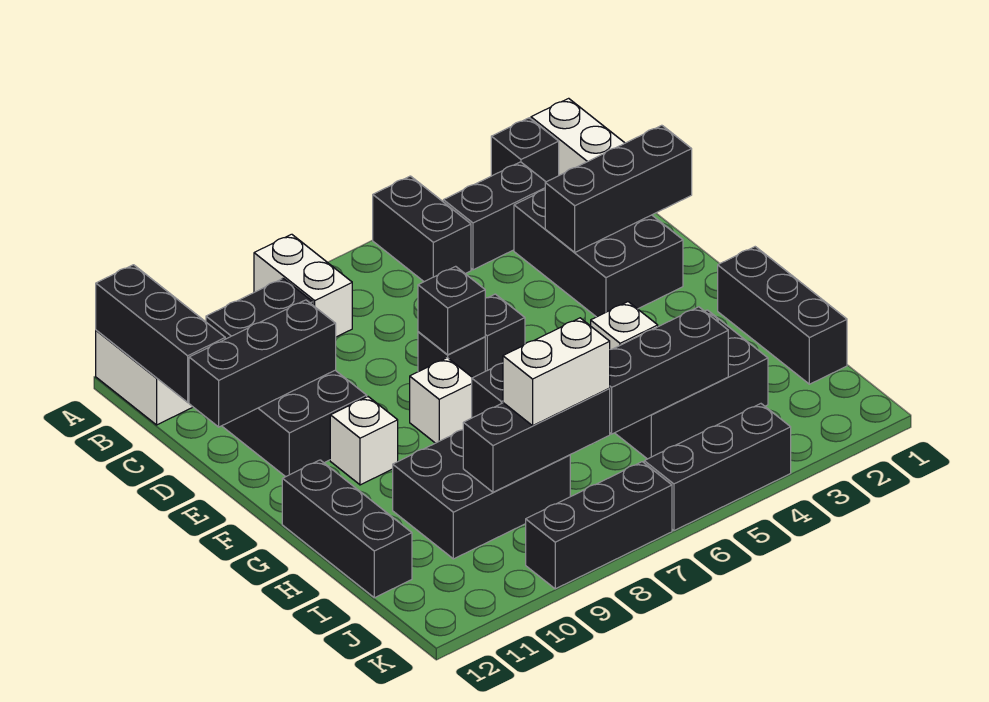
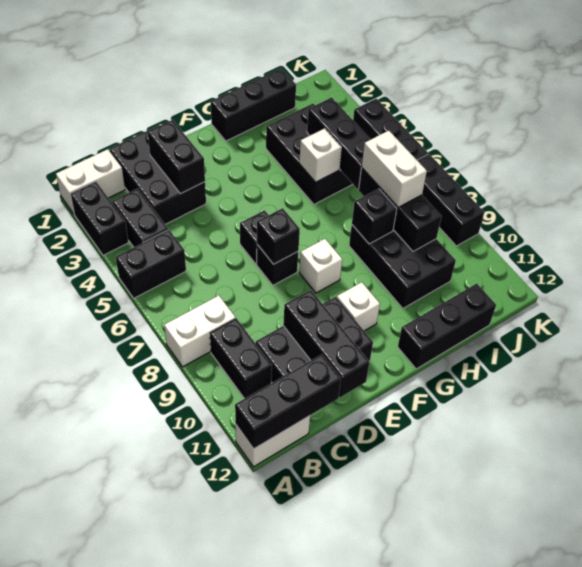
black brick A2 level 1 -> black brick A2:A3 level 1
black brick C2:E3 level 1 -> black brick C1:D3 level 1
black brick D1:D3 level 2 -> black brick D2:D3 level 2

